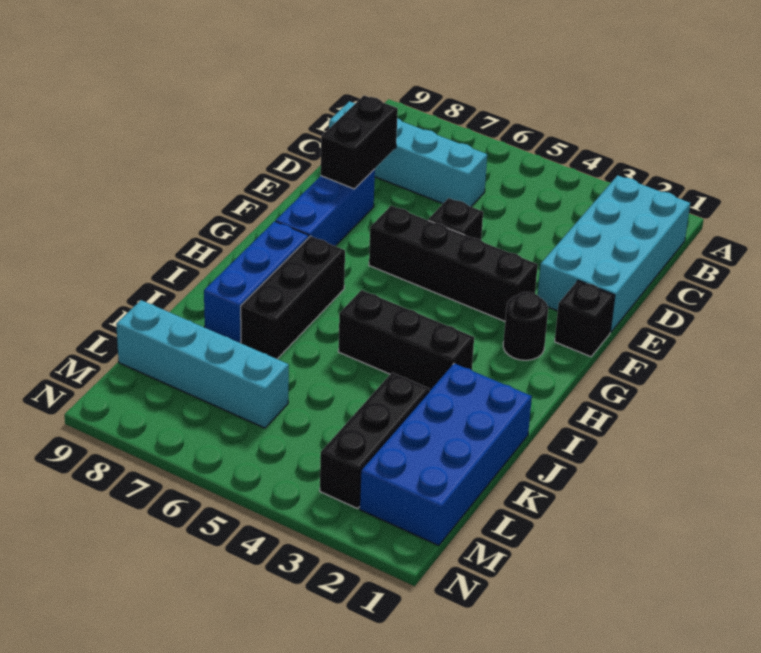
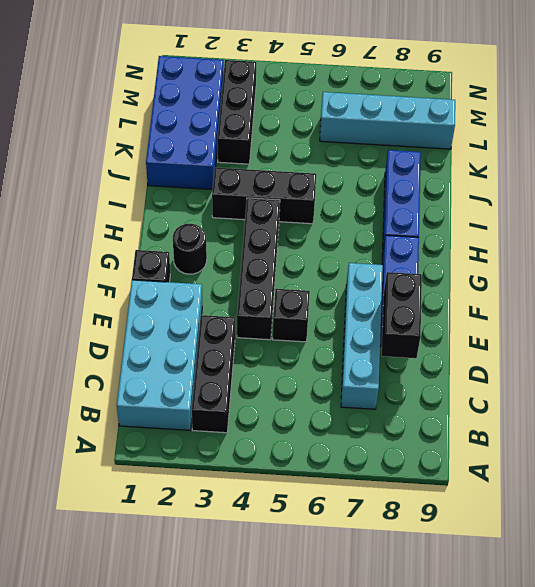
cyan brick C6:C9 level 1 -> cyan brick C7:F7 level 1
black brick F3:F6 level 1 -> black brick E4:H4 level 1
black brick H7:J7 level 1 -> black brick B3:D3 level 1

